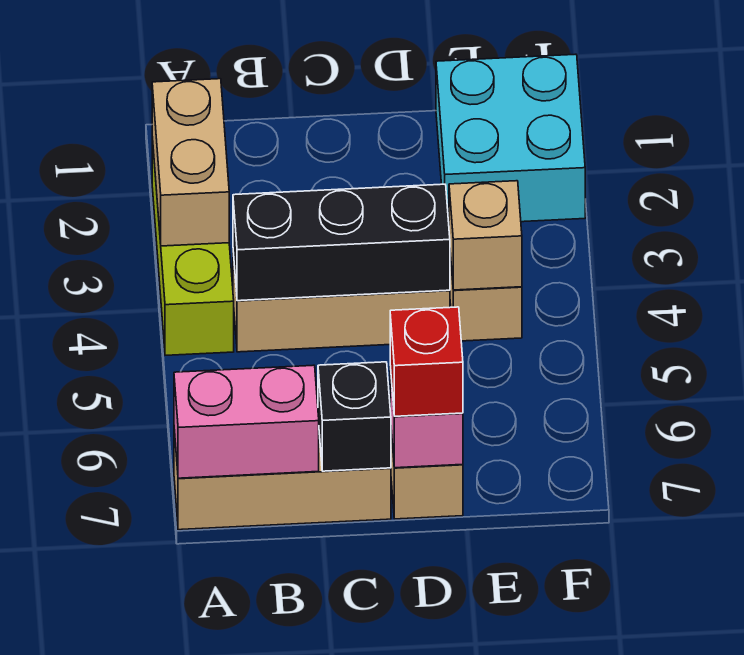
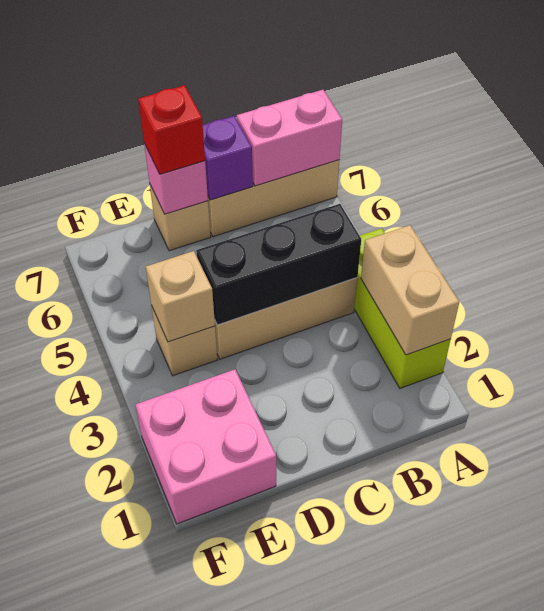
black brick C7 level 2 -> purple brick C7 level 2
cyan brick E1:F2 level 1 -> pink brick E1:F2 level 1

